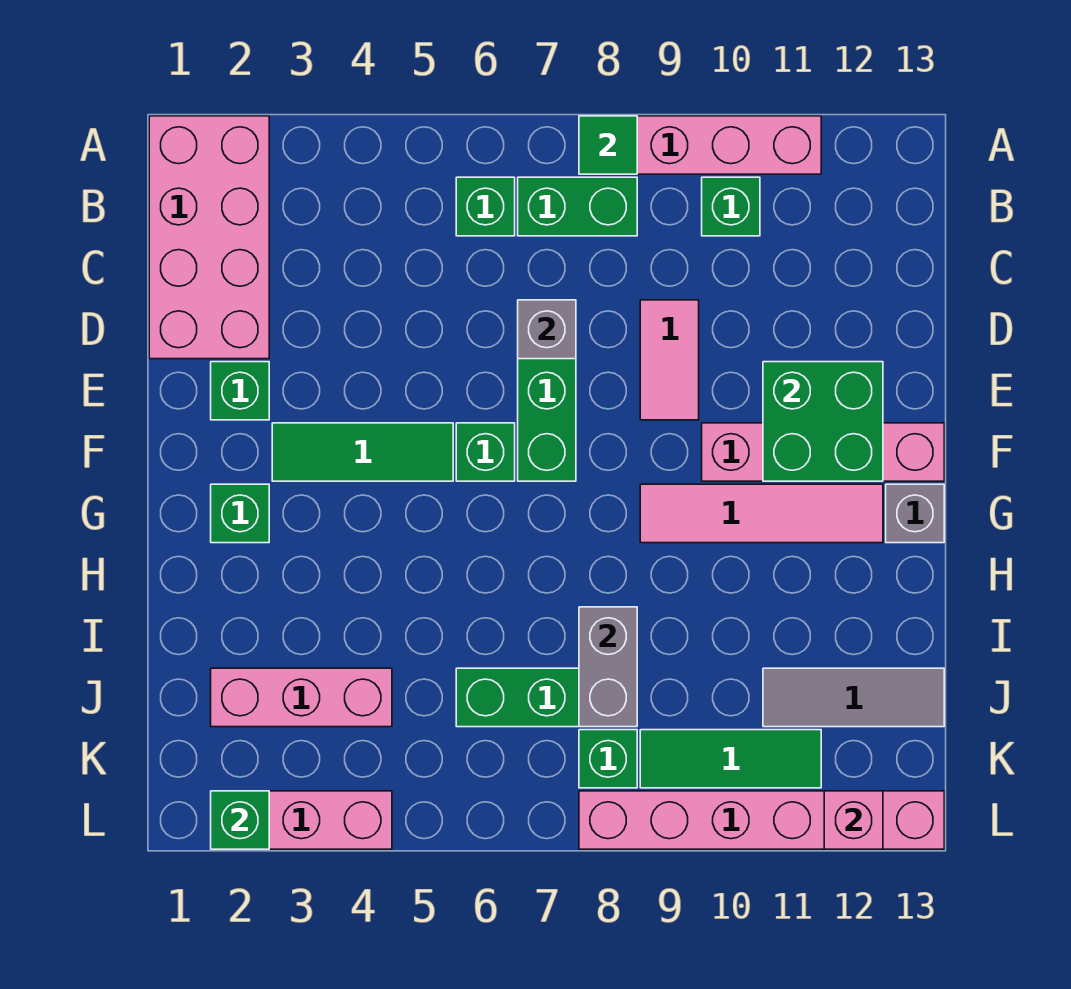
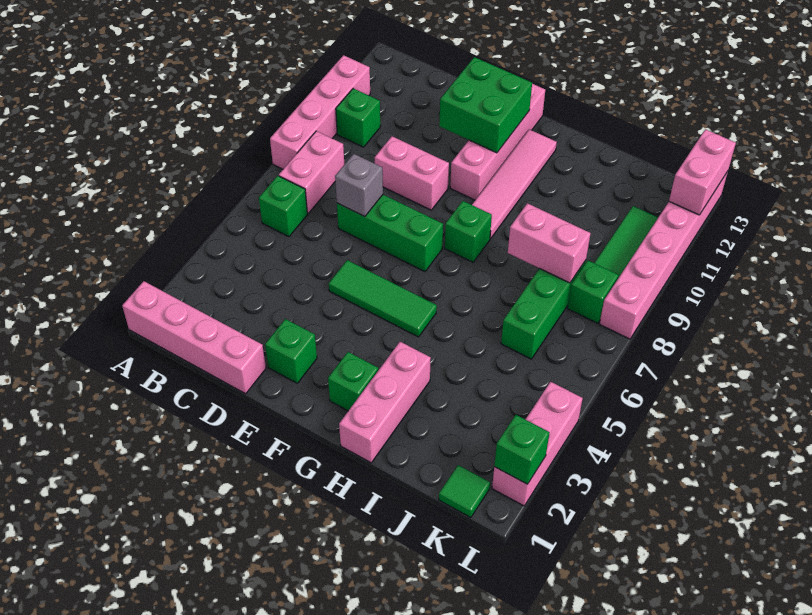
pink brick A1:D2 level 1 -> pink brick A1:D1 level 1
green tile A8 level 2 -> green tile K1 level 1
green brick B7:B8 level 1 -> pink brick B7:B8 level 1
pink tile D9:E9 level 1 -> pink brick D9:E9 level 1
green tile F3:F5 level 1 -> green tile E5:G5 level 1
green brick F6 level 1 -> green brick G8 level 1
grey brick G13 level 1 -> none
grey brick I8:J8 level 2 -> pink brick I8:J8 level 2
pink brick J2:J4 level 1 -> pink brick H1:H3 level 1
grey tile J11:J13 level 1 -> none
pink brick L12 level 2 -> pink brick L12:L13 level 2

